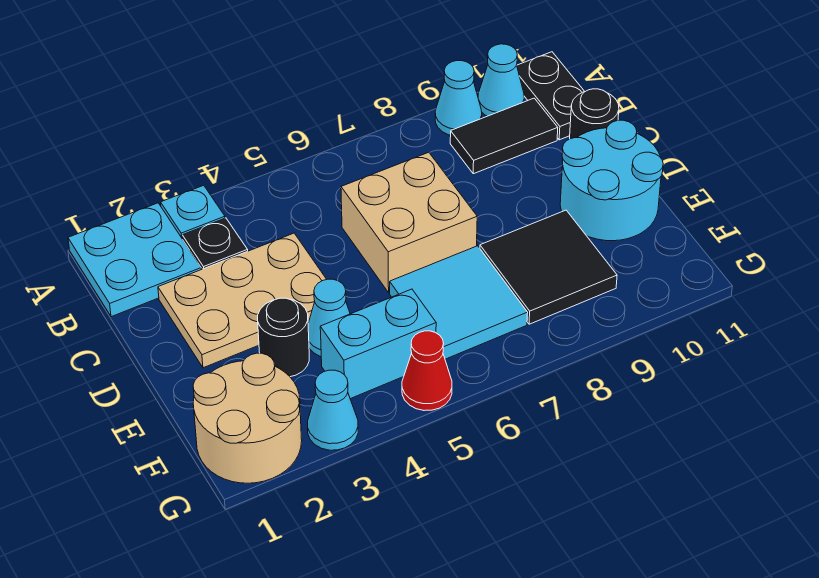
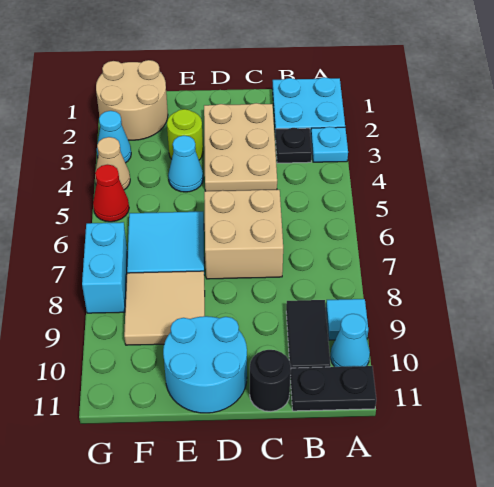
cyan cone A9 level 1 -> cyan tile A9 level 1
black round brick E3 level 1 -> lime round brick E3 level 1
black tile E8:F9 level 1 -> tan tile E8:F9 level 1
cyan brick F4:F5 level 1 -> cyan brick G7:G8 level 1
none -> tan cone G4 level 1

